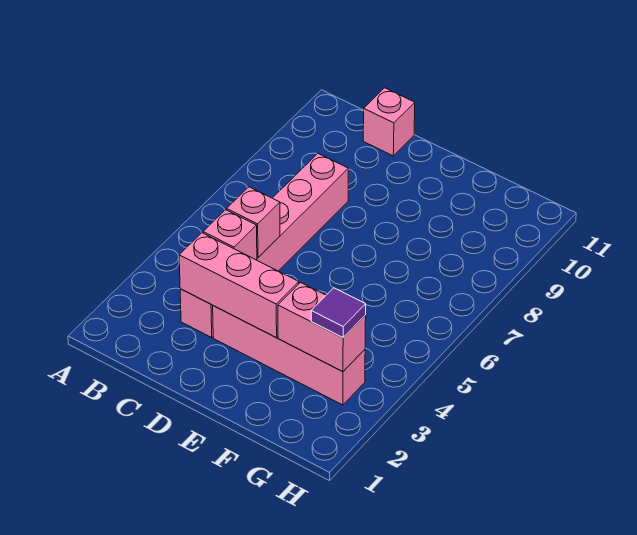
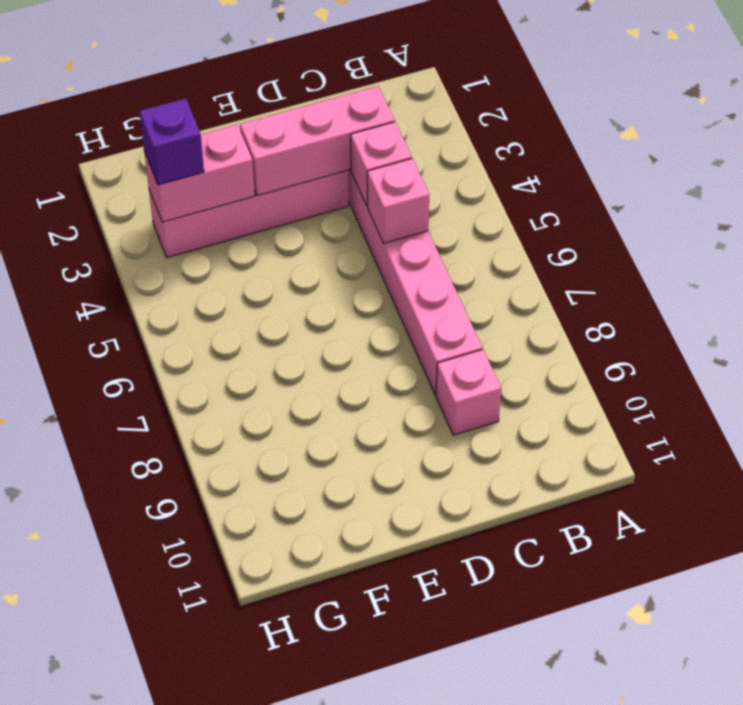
pink brick C11 level 1 -> pink brick C9 level 1
purple tile G3 level 3 -> purple brick G3 level 3

